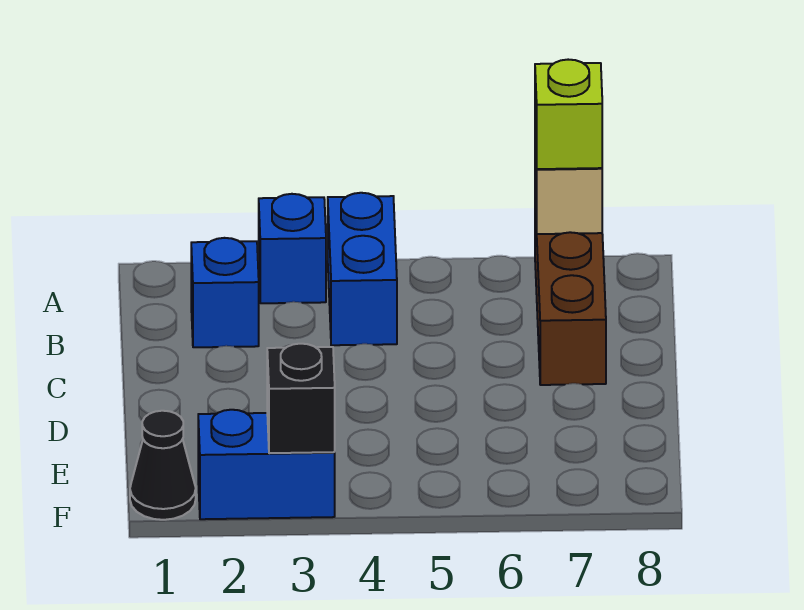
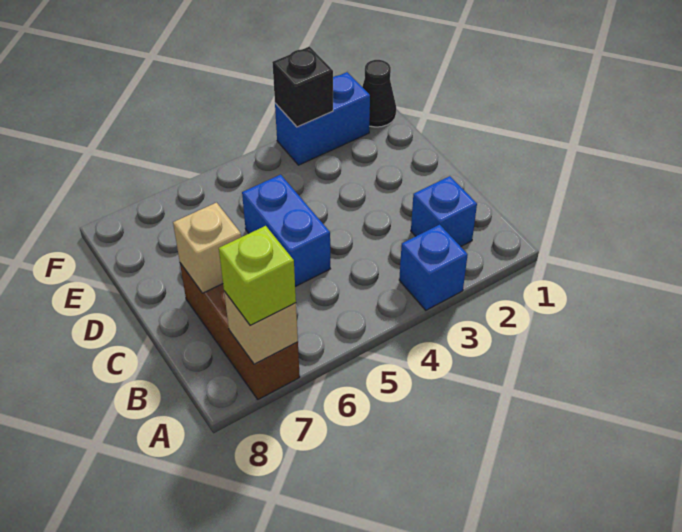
blue brick A4:B4 level 1 -> blue brick C5:D5 level 1
none -> tan brick C7 level 2

